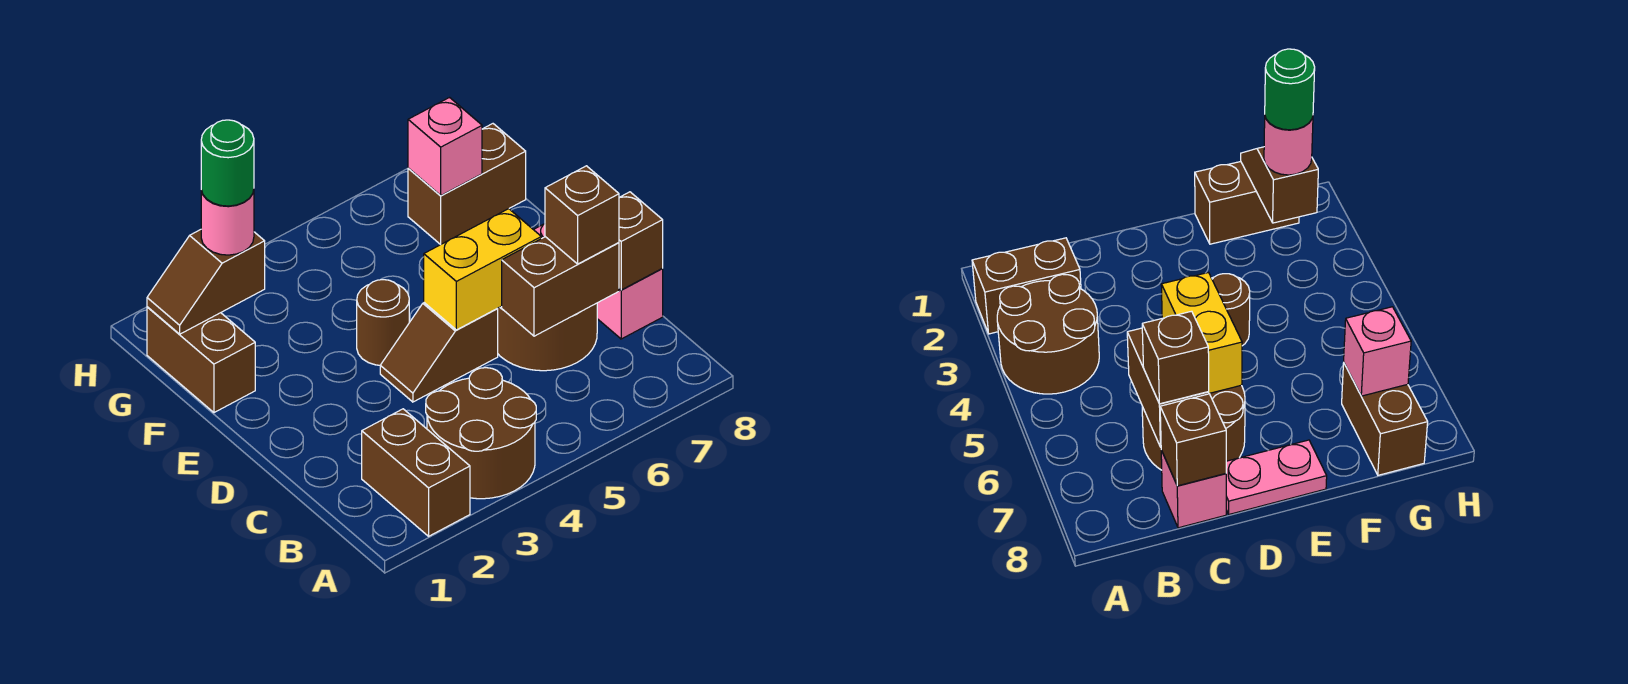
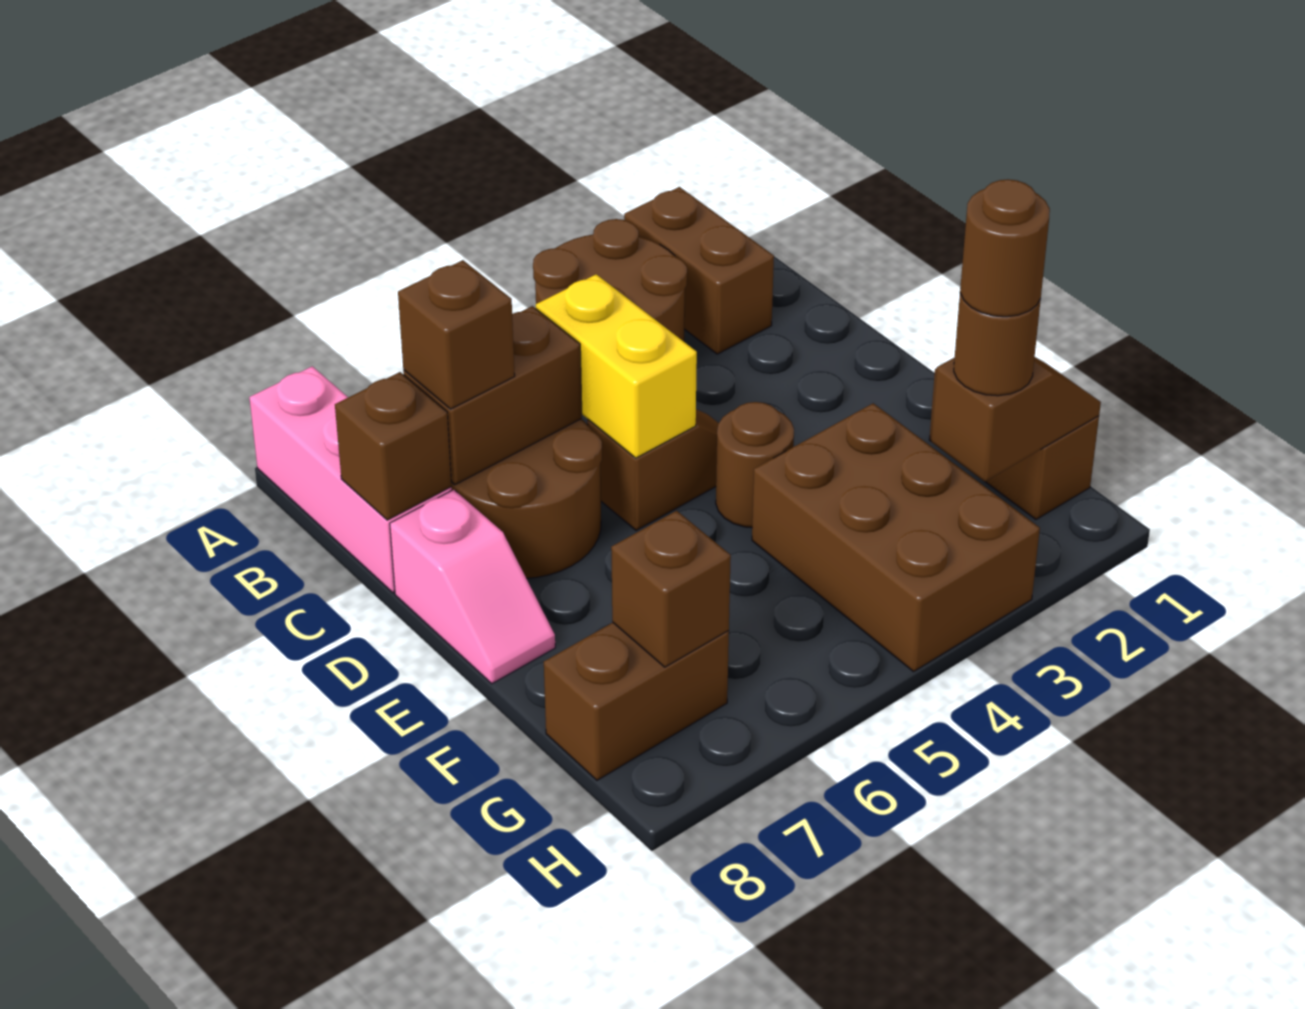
pink brick C8 level 1 -> pink brick A8:C8 level 1
yellow brick D5:D6 level 2 -> yellow brick C5:D5 level 2
pink plate D8:E8 level 1 -> pink slope D8:E8 level 1 top D
none -> brown brick F3:H4 level 1
pink round brick G2 level 3 -> brown round brick G2 level 3
green round brick G2 level 4 -> brown round brick G2 level 4
pink brick G7 level 2 -> brown brick G7 level 2

